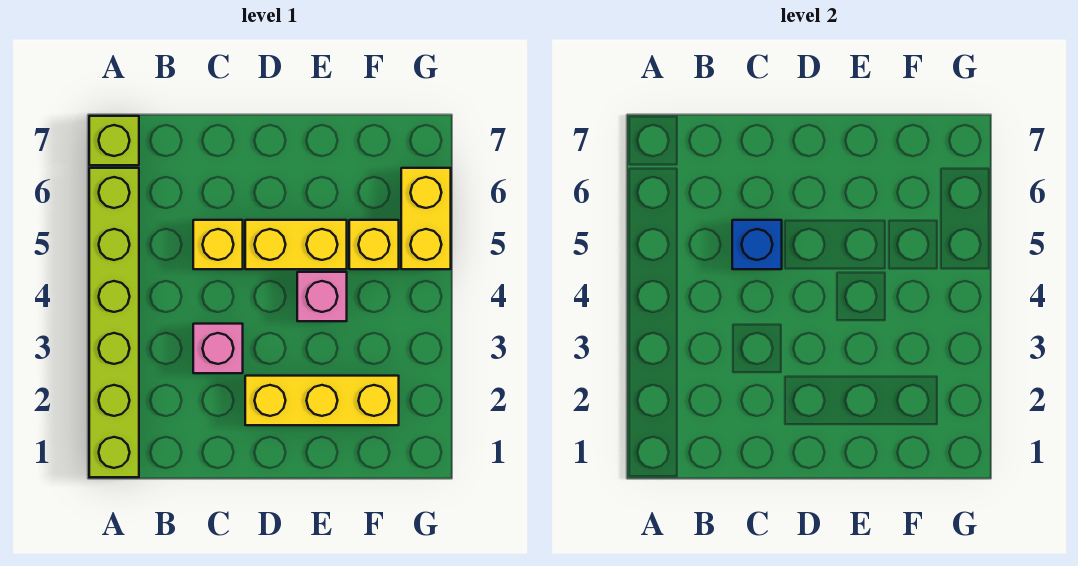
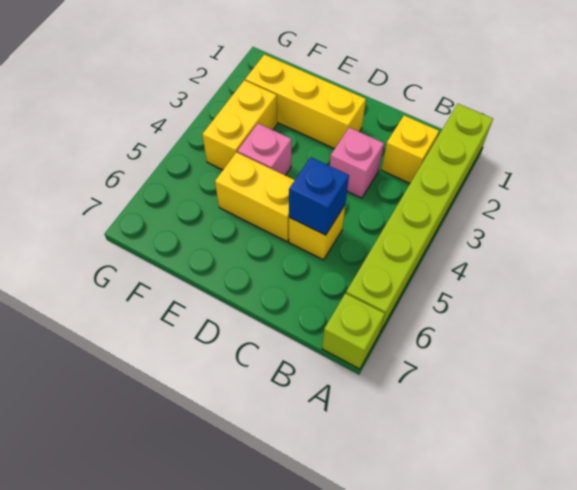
yellow brick F5 level 1 -> yellow brick B2 level 1
yellow brick G5:G6 level 1 -> yellow brick F3:F4 level 1

